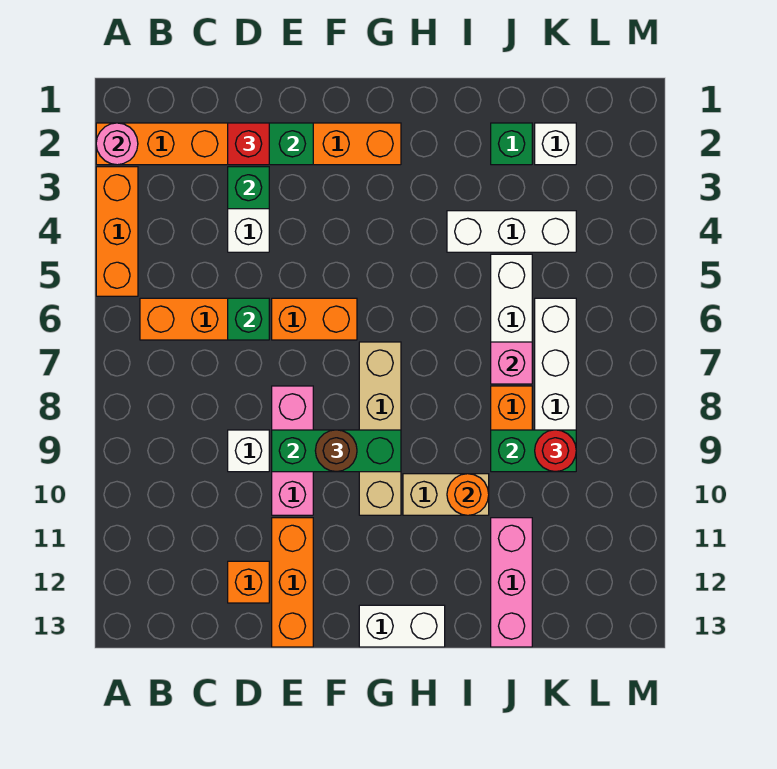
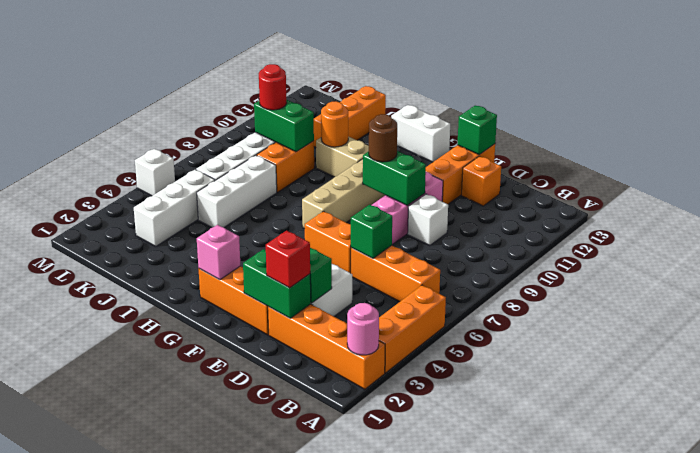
green brick E9:G9 level 2 -> green brick E9:F9 level 2
white brick I4:K4 level 1 -> white brick K3:K5 level 1
green brick J2 level 1 -> green brick E13 level 2
pink brick J7 level 2 -> pink brick G2 level 2
pink brick J11:J13 level 1 -> orange brick J11:J13 level 1
white brick K2 level 1 -> white brick M5 level 1

